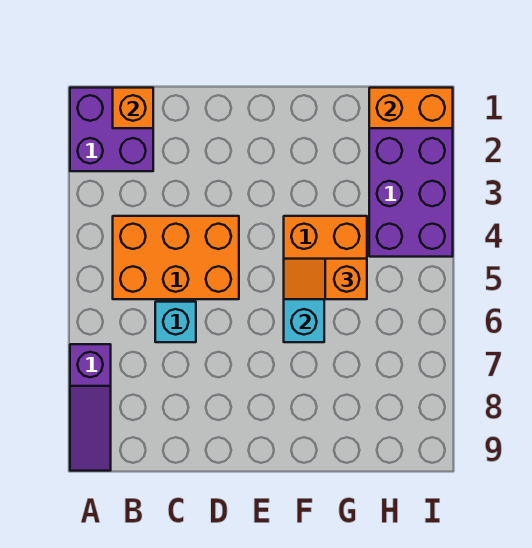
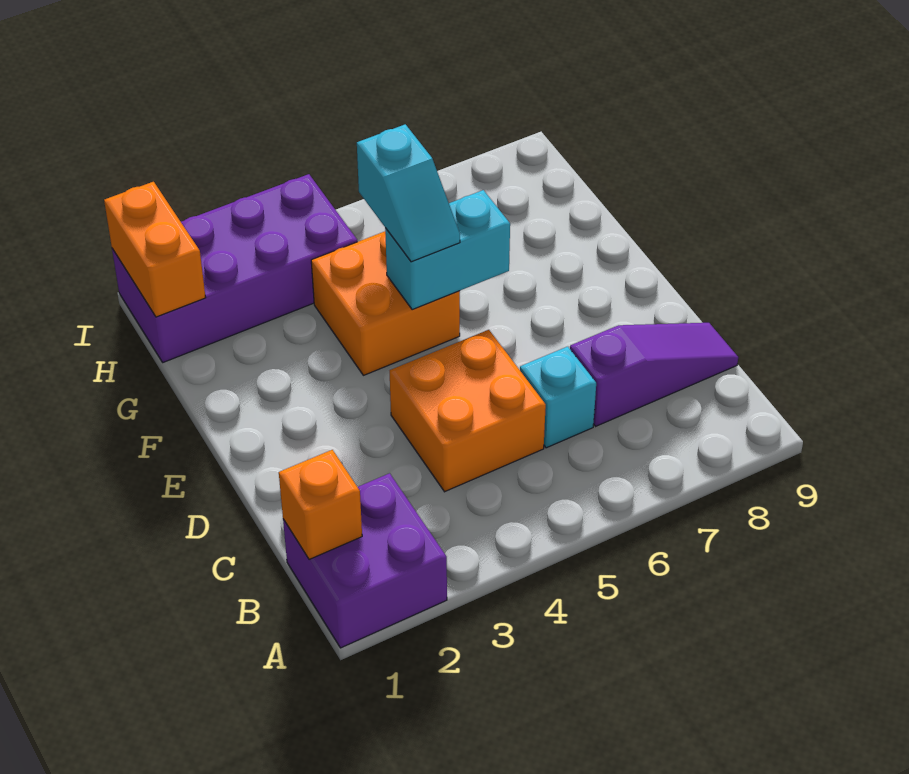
purple slope A7:A9 level 1 top 7 -> purple slope C7:C9 level 1 top 7
orange brick B4:D5 level 1 -> orange brick C4:D5 level 1
orange slope F5:G5 level 3 top G -> cyan slope F5:G5 level 3 top G

